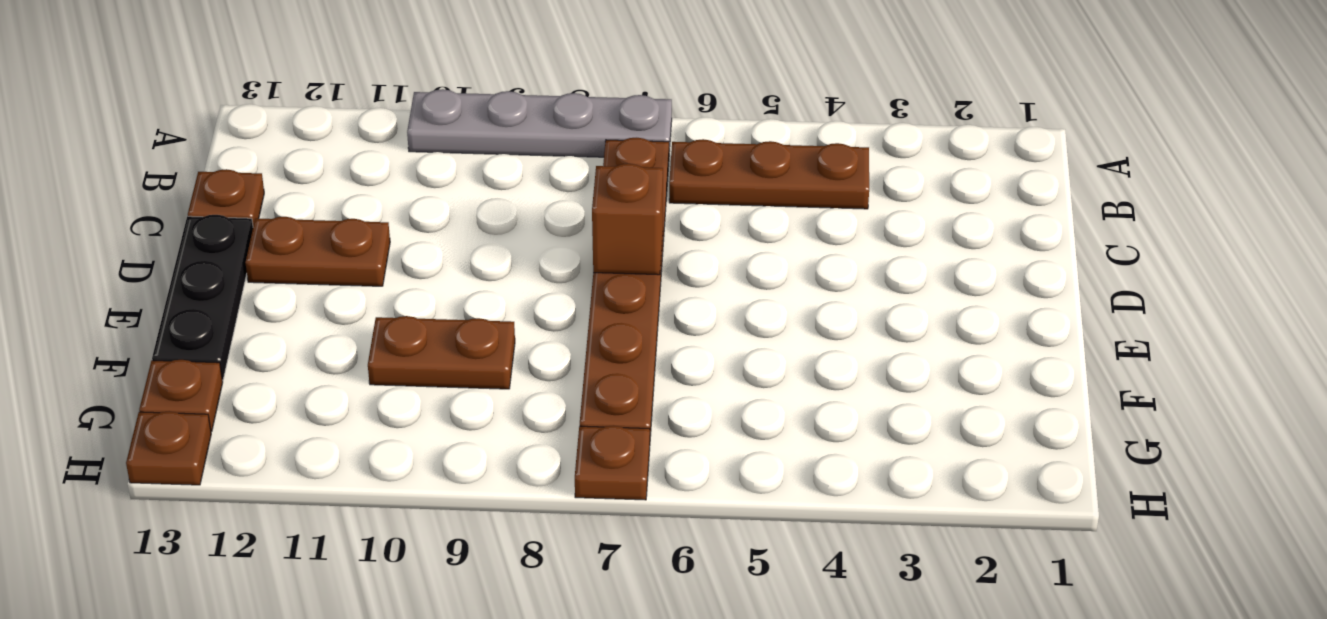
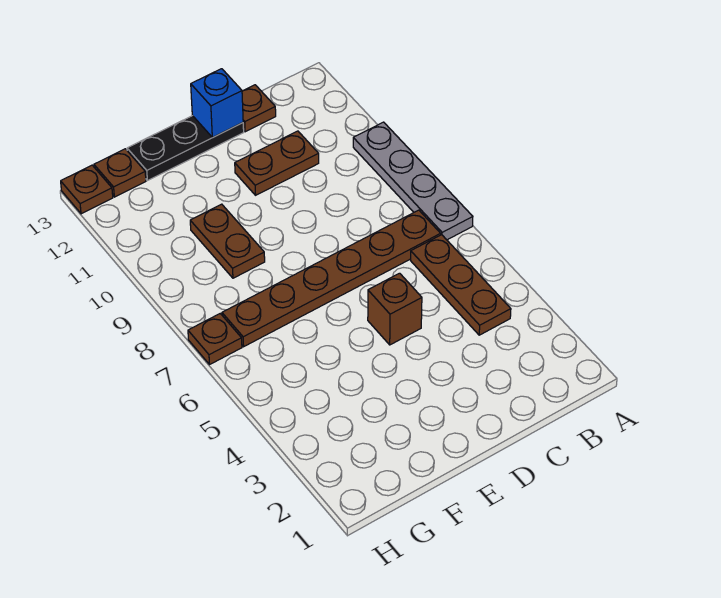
brown brick D7 level 2 -> brown brick D5 level 1
brown plate D11:D12 level 1 -> brown plate C11:D11 level 1
none -> blue brick D13 level 2

